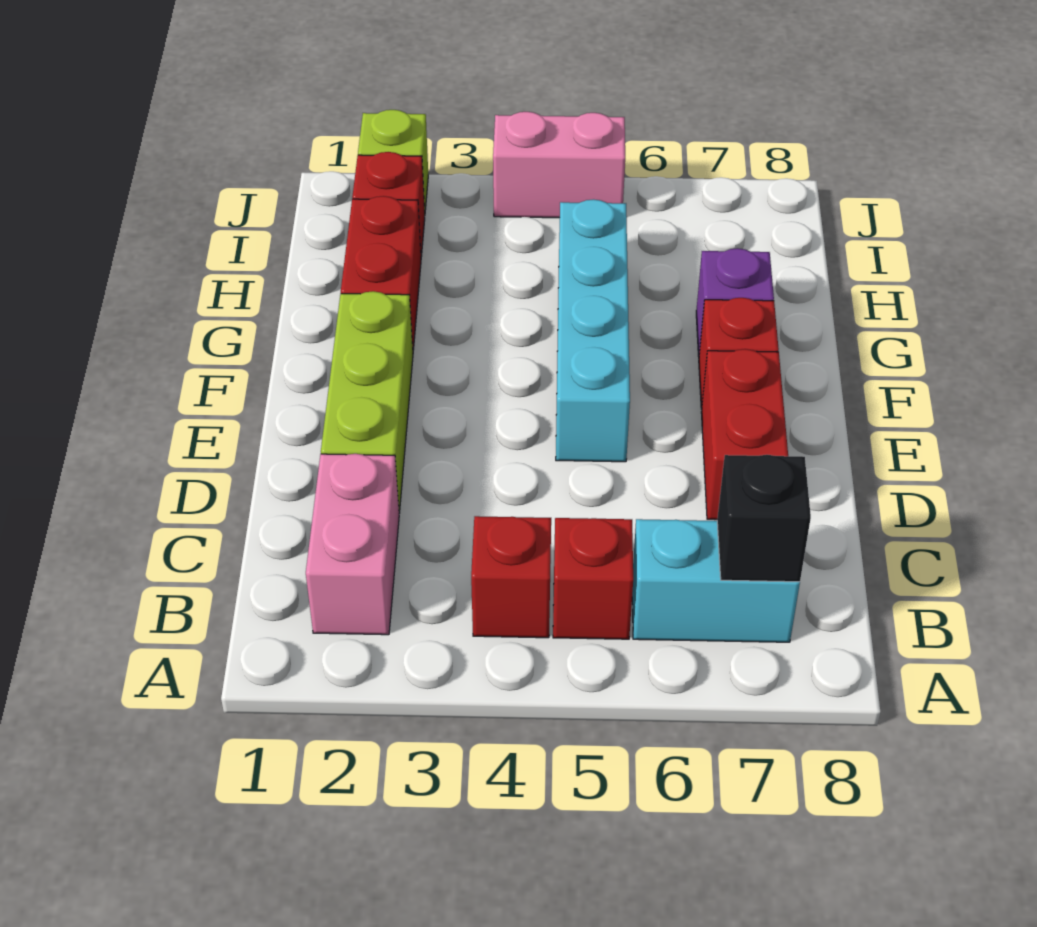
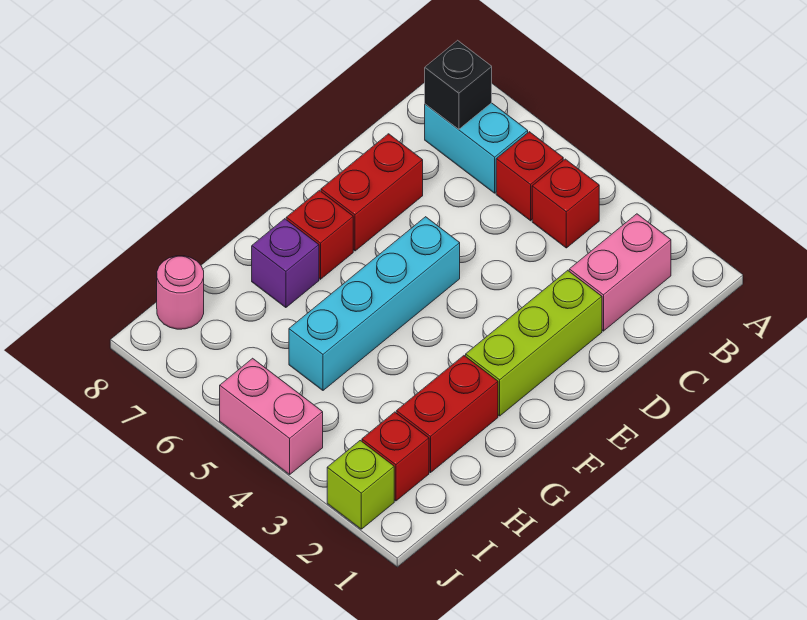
none -> pink round brick I8 level 1

